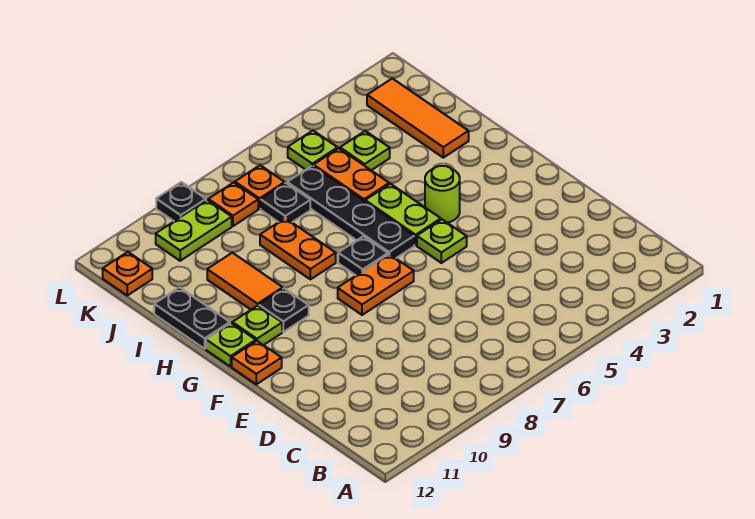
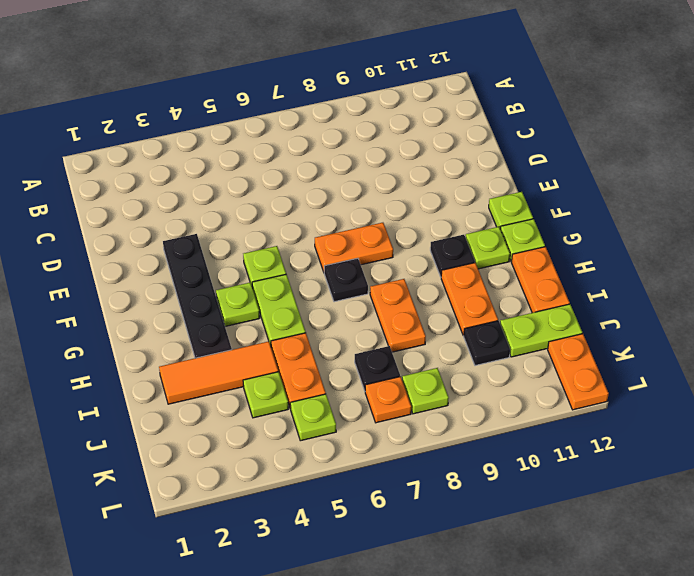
orange plate F12 level 1 -> lime plate F12 level 1
lime round brick G4 level 1 -> lime plate G4 level 1
black plate G6:J6 level 1 -> black plate E3:H3 level 1
orange tile H10:I10 level 1 -> orange plate H10:I10 level 1
black plate H12:I12 level 1 -> orange plate H12:I12 level 1
orange tile I2:K2 level 1 -> orange tile I2:I4 level 1
orange plate K8 level 1 -> lime plate K8 level 1
lime plate K9:K10 level 1 -> lime plate J11:J12 level 1
orange plate K12 level 1 -> orange plate K12:L12 level 1
black plate L9 level 1 -> black plate J10 level 1

